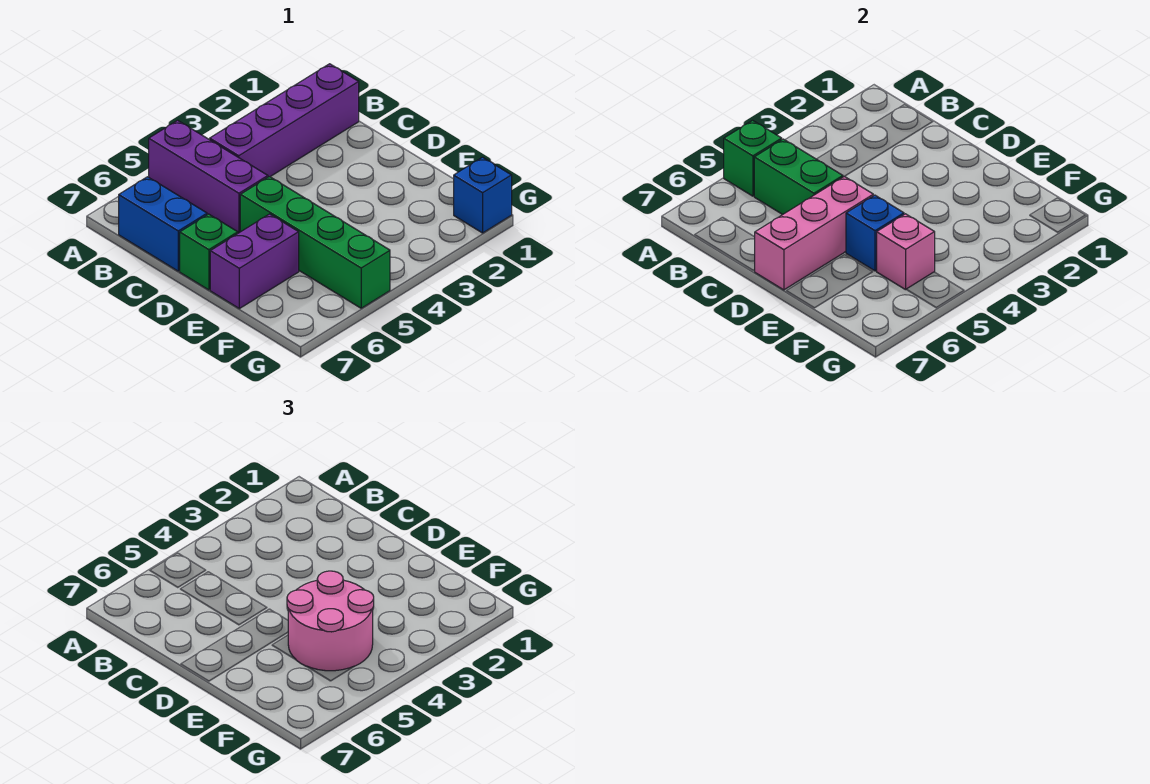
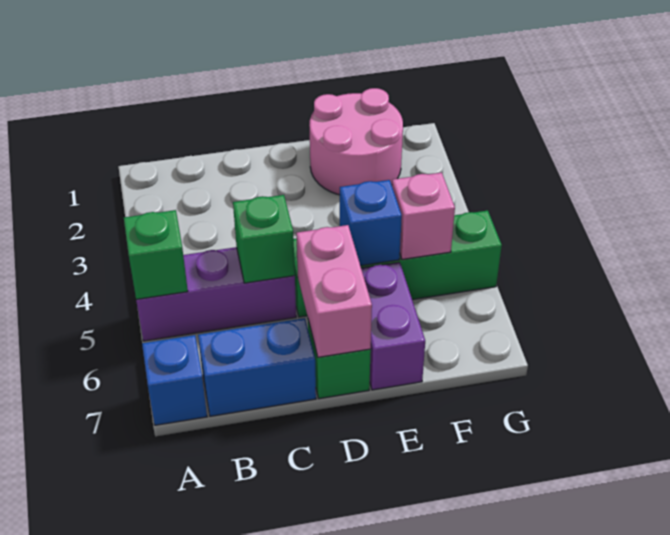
purple brick B1:B4 level 1 -> none
green brick B5:C5 level 2 -> green brick C5 level 2
pink brick D5:D7 level 2 -> pink brick D6:D7 level 2
pink round brick E4:F5 level 3 -> pink round brick E1:F2 level 1
blue brick G1 level 1 -> blue brick A7 level 1

